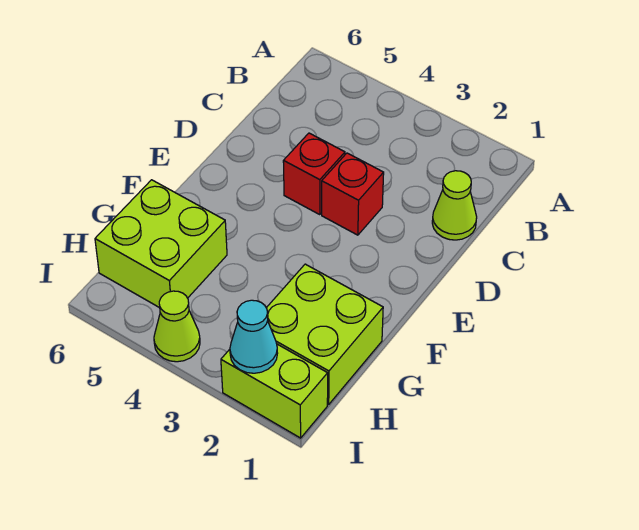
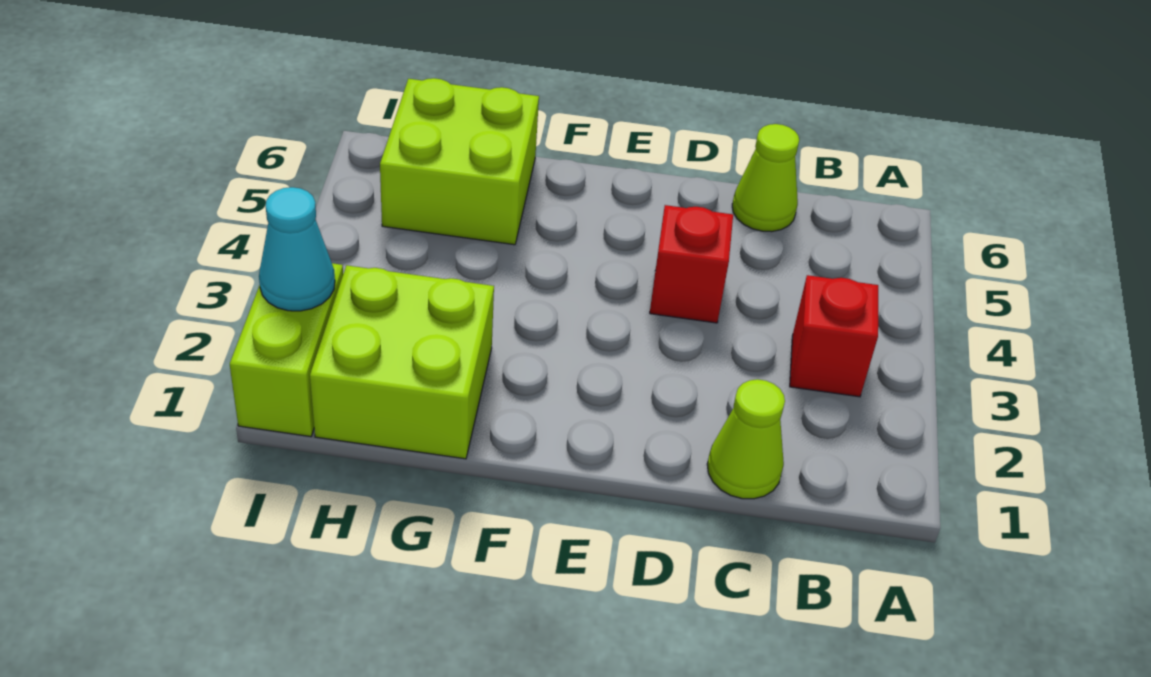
red brick D3 level 1 -> red brick B3 level 1
lime cone I4 level 1 -> lime cone C6 level 1

